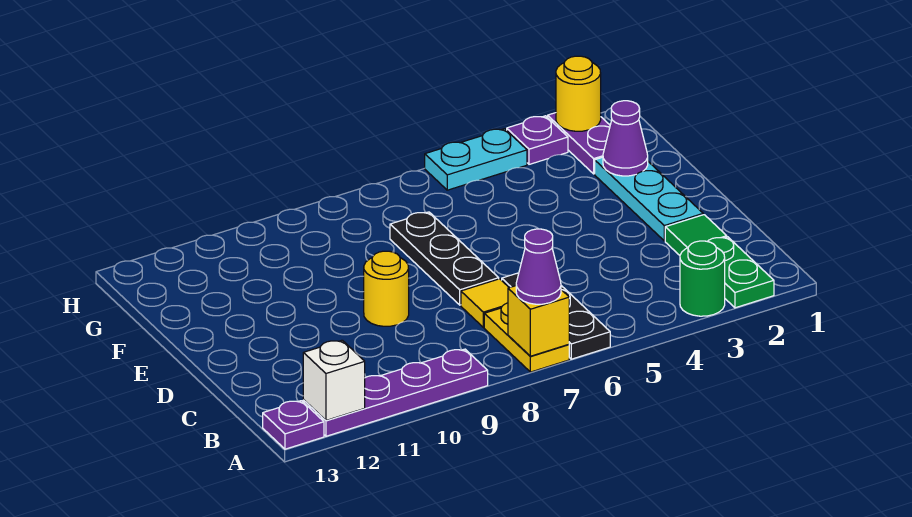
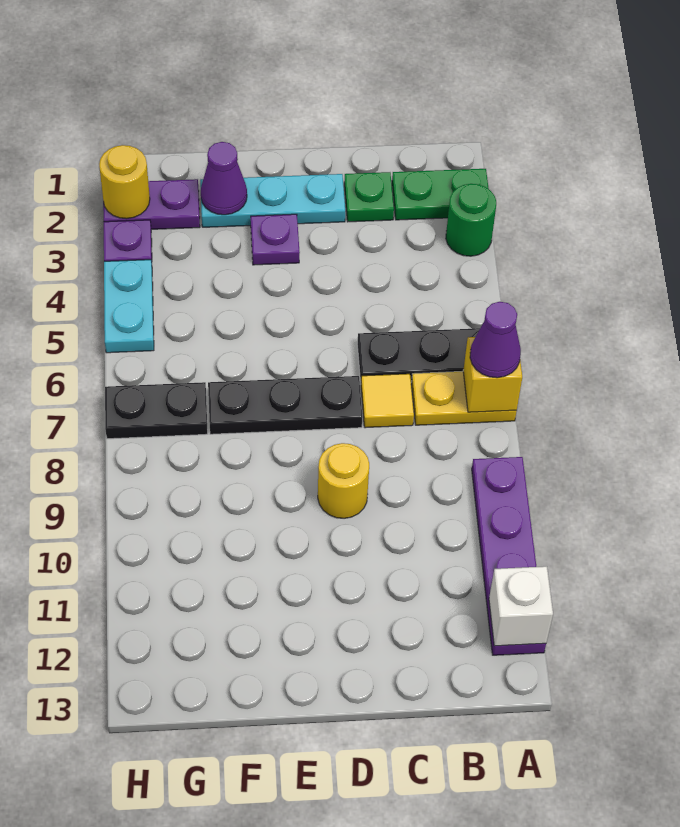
purple plate A13 level 1 -> purple plate E3 level 1
green tile C2 level 1 -> green plate C2 level 1
none -> black plate G7:H7 level 1

